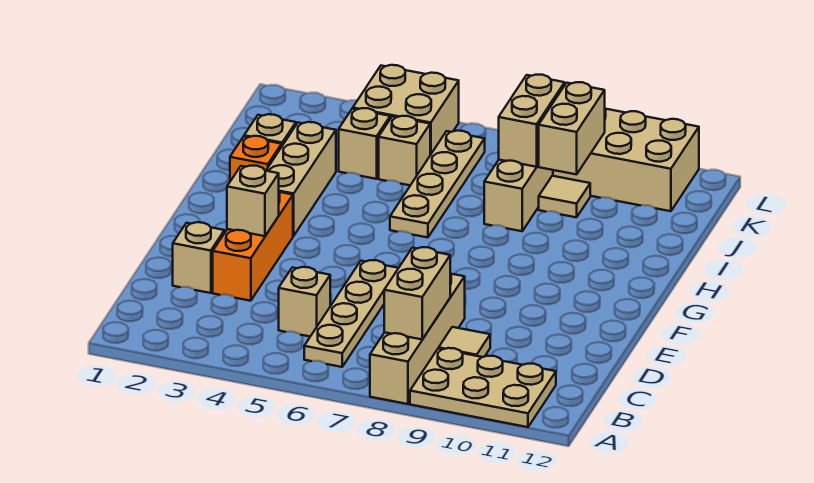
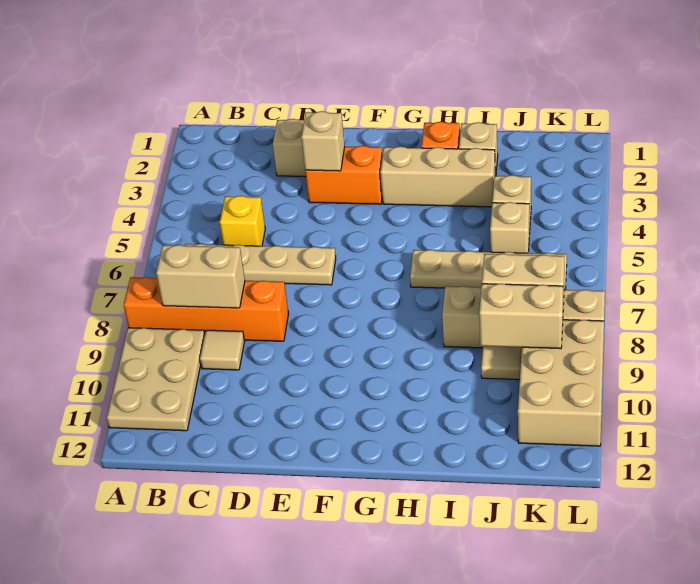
tan brick A8:D8 level 1 -> orange brick A8:D8 level 1
tan brick C5 level 1 -> yellow brick C5 level 1
orange brick D3:F3 level 1 -> orange brick E3:F3 level 1
tan brick K4:L5 level 1 -> none

